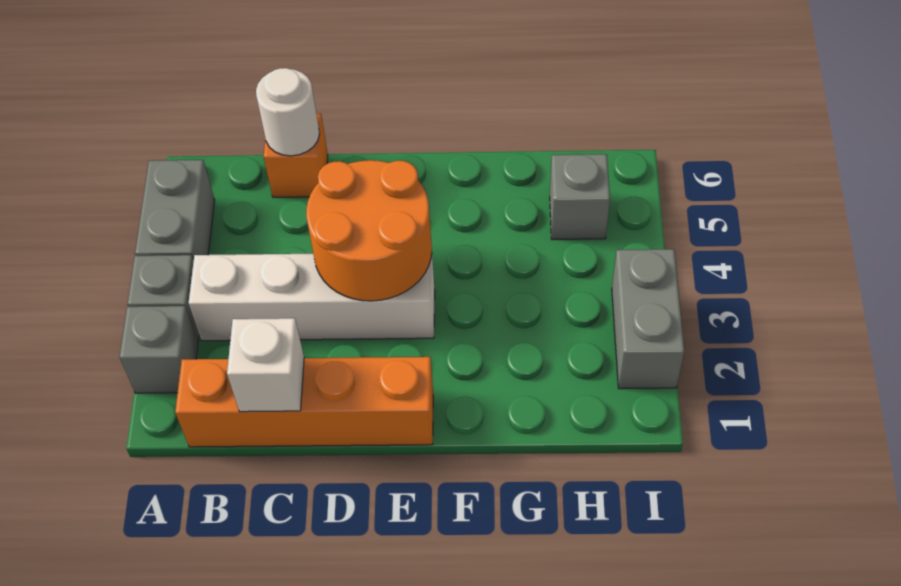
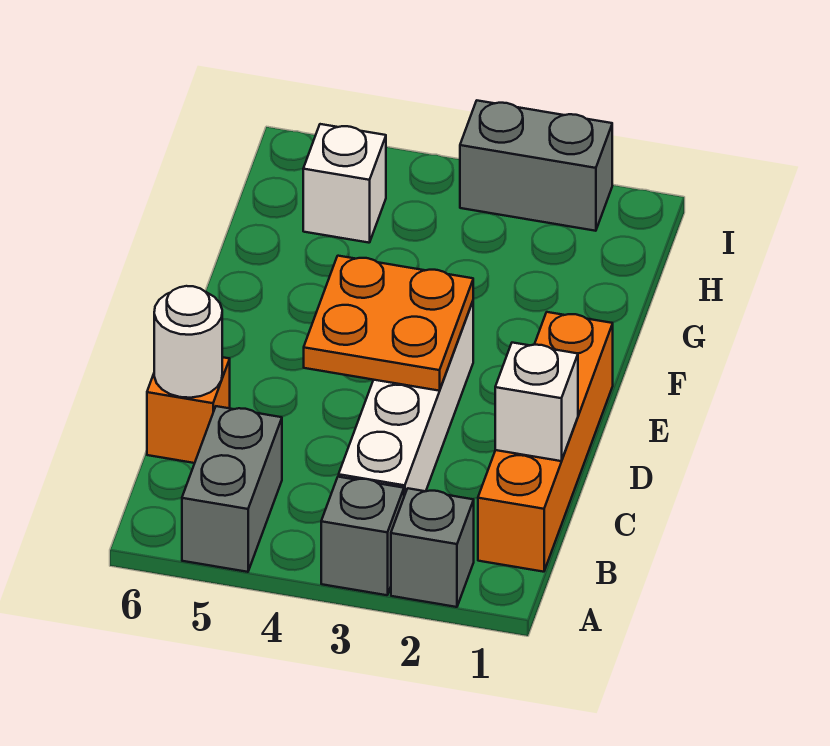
grey brick A4:A5 level 1 -> grey brick A5:B5 level 1
orange round brick D3:E4 level 2 -> orange plate D3:E4 level 2
grey brick H5 level 1 -> white brick H5 level 1

